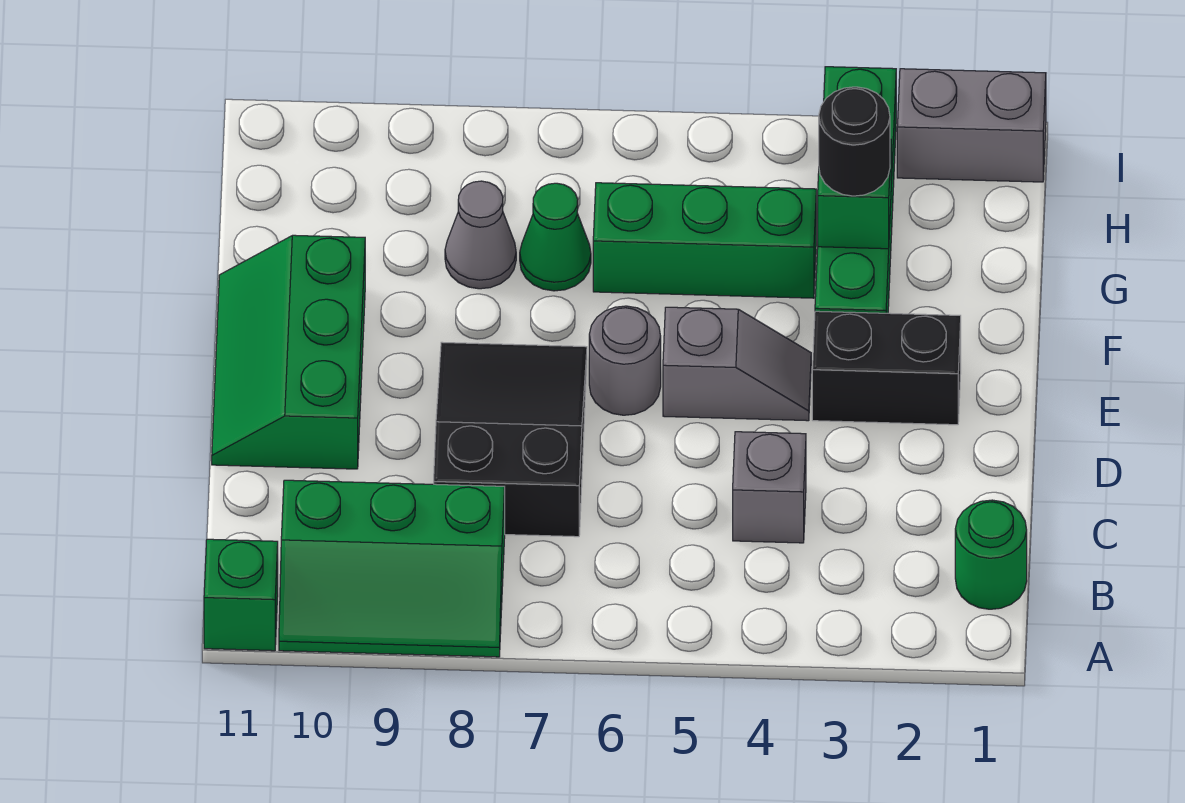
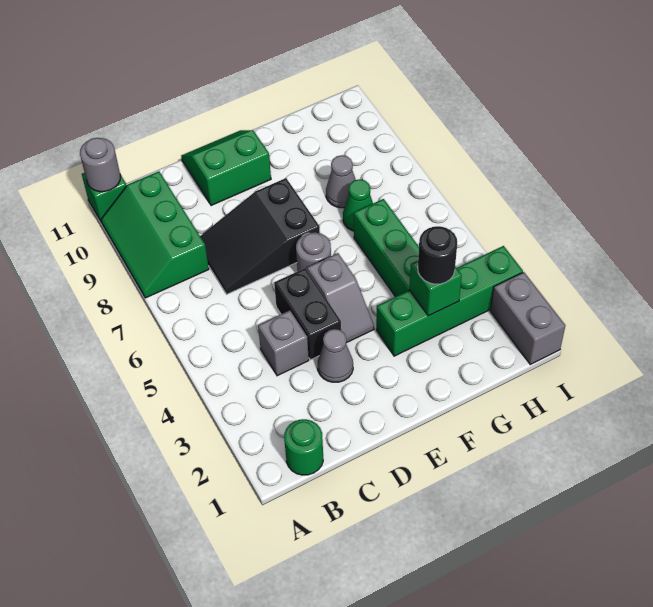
none -> grey round brick A11 level 2
black slope C7:E8 level 1 top C -> black slope C7:E8 level 1 top E
none -> grey cone D3 level 1
green slope D10:F11 level 1 top 10 -> green slope D10:E11 level 1 top 10
black brick E2:E3 level 1 -> black brick D4:D5 level 1

